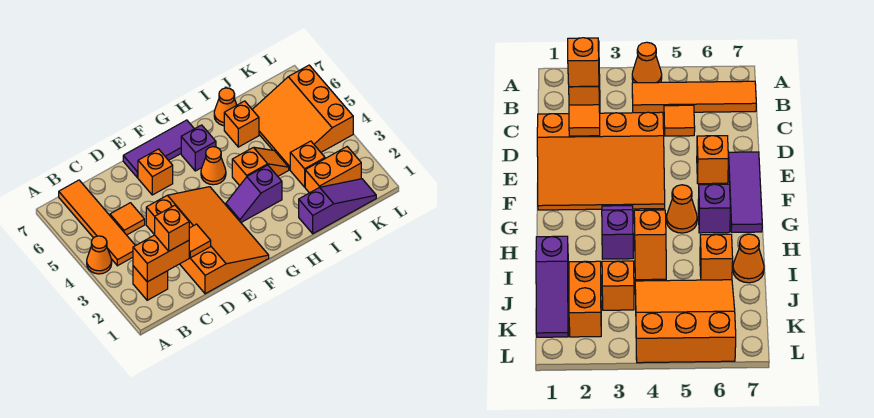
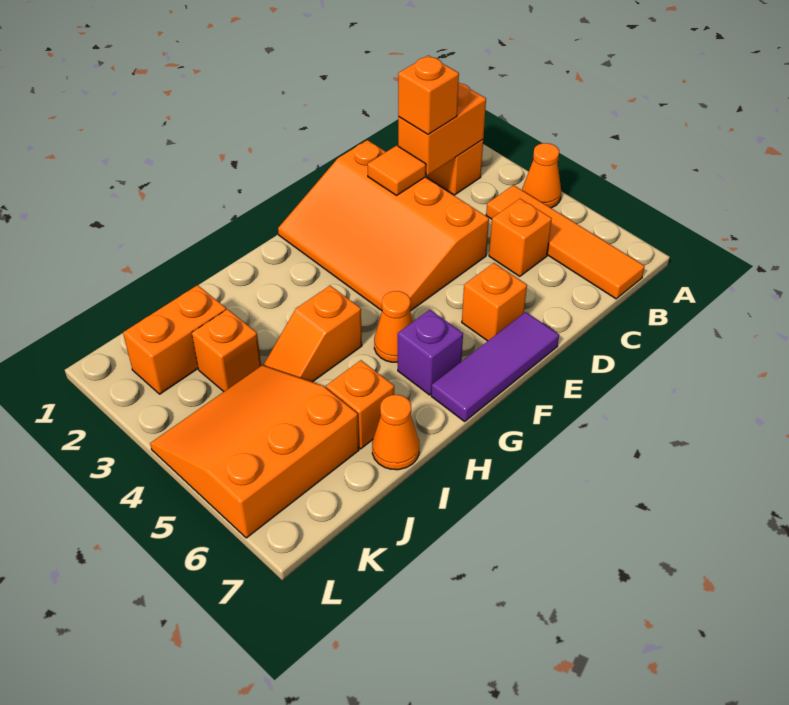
orange tile C5 level 1 -> orange brick C5 level 1
purple slope G3:H3 level 1 top H -> none
purple slope I1:K1 level 1 top I -> none
orange slope J4:L6 level 1 top L -> orange slope J4:L6 level 1 top 6

